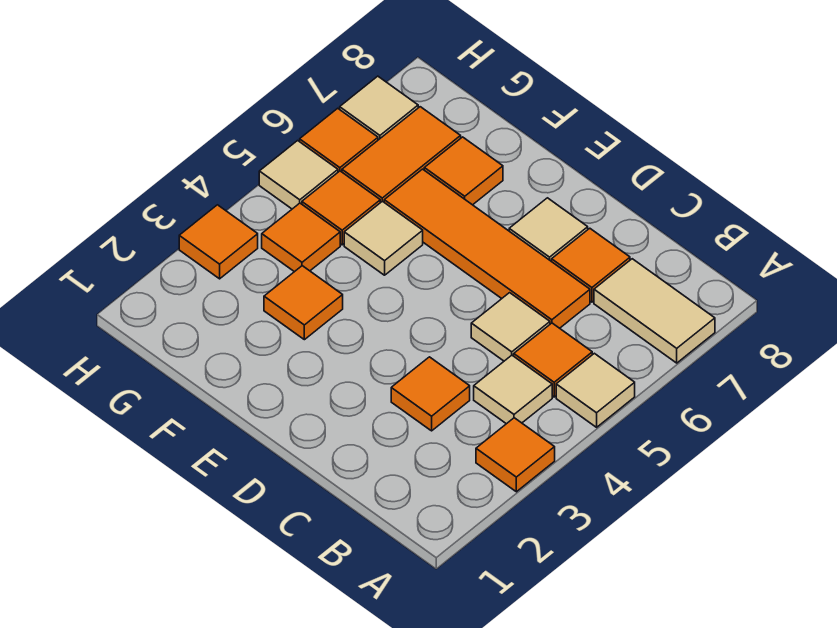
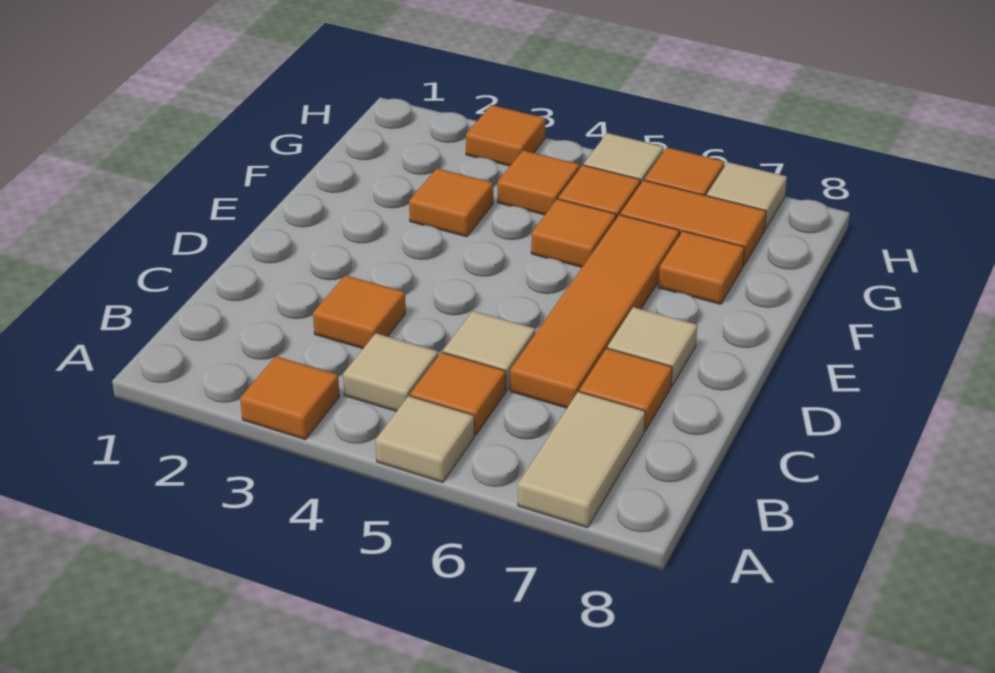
tan tile F5 level 1 -> orange tile F5 level 1

